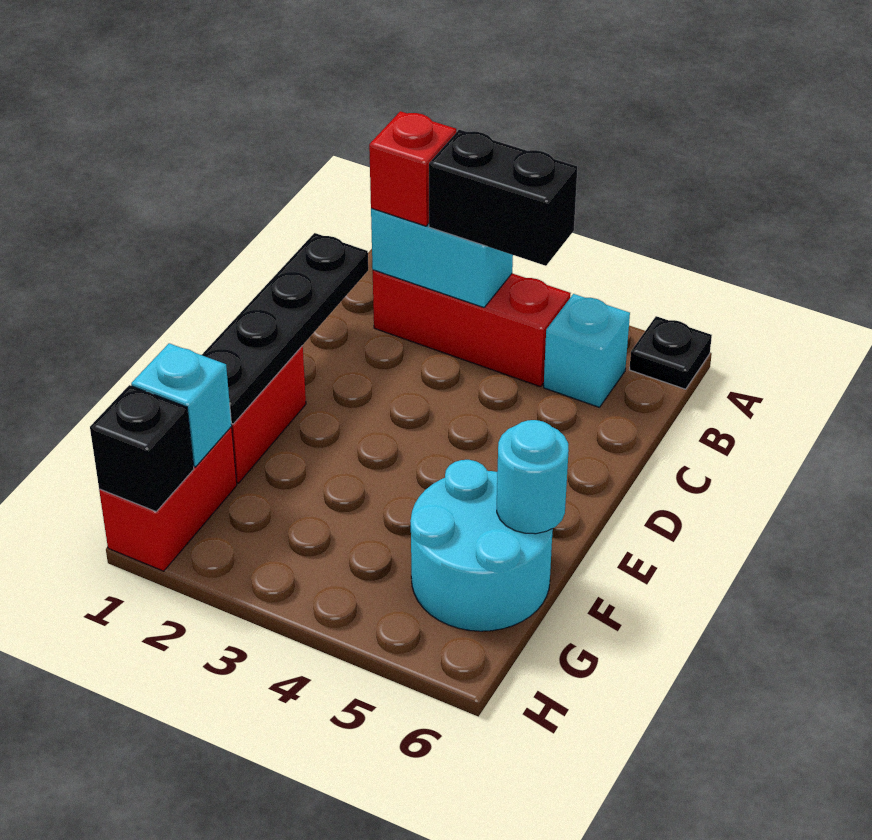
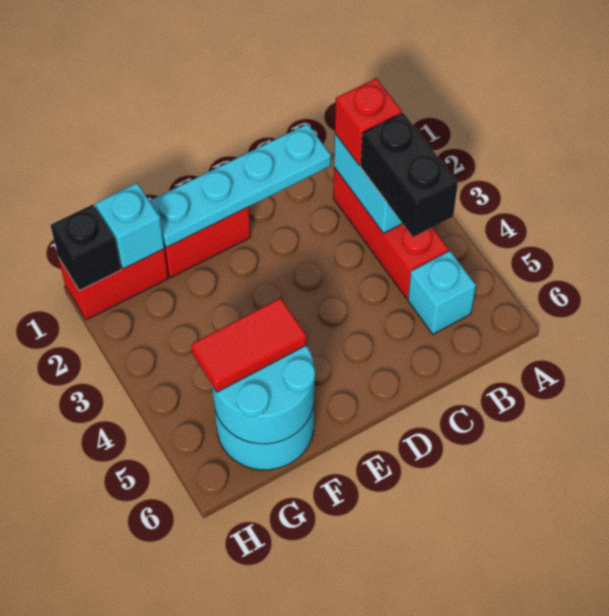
black plate A6 level 1 -> none
black plate C1:F1 level 2 -> cyan plate C1:F1 level 2
none -> red tile F5:G5 level 3
cyan round brick F6 level 2 -> cyan round brick F5:G6 level 2

